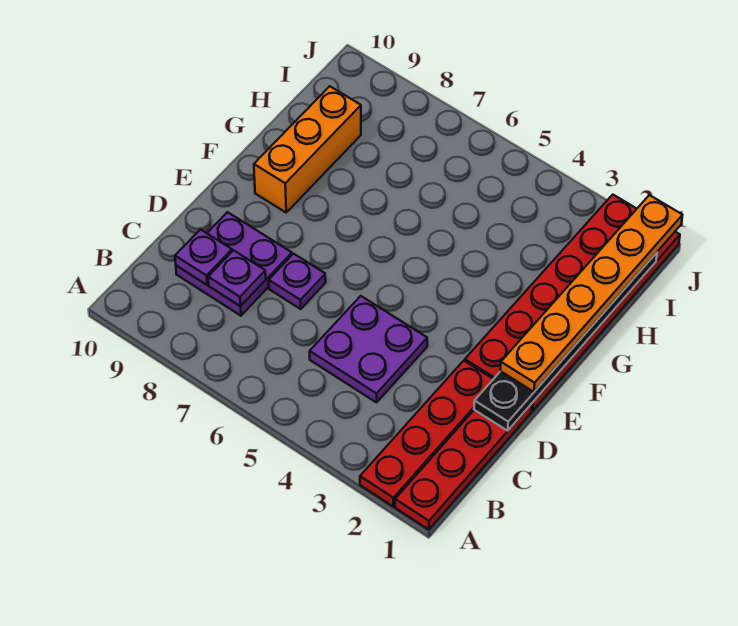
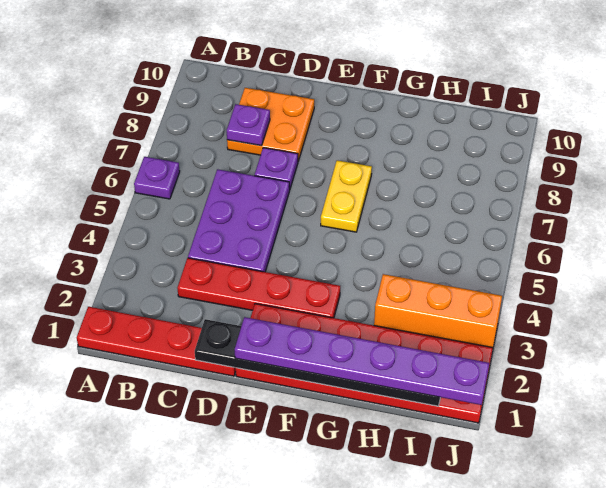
red plate A2:D2 level 1 -> red plate C3:F3 level 1
purple plate C4:D5 level 1 -> purple plate C4:D6 level 1
purple plate C8:D9 level 1 -> orange plate C8:D9 level 1
purple plate C9 level 2 -> purple plate A6 level 1
orange plate E1:J1 level 3 -> purple plate E1:J1 level 3
none -> yellow plate F6:F7 level 1
orange brick F9:H9 level 1 -> orange brick H3:J3 level 1

